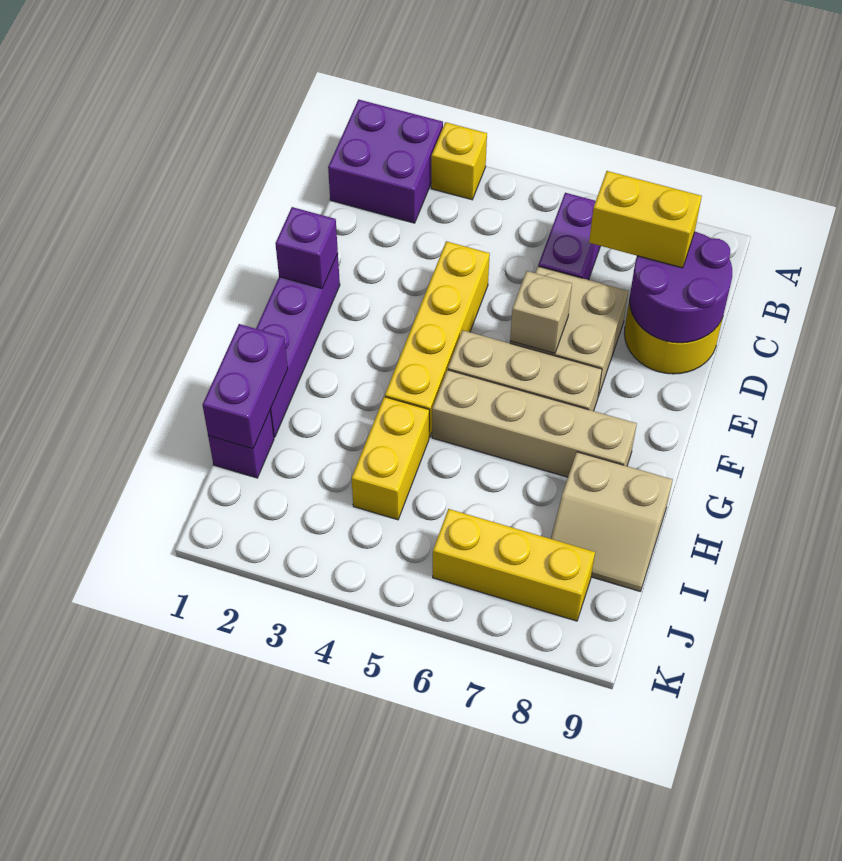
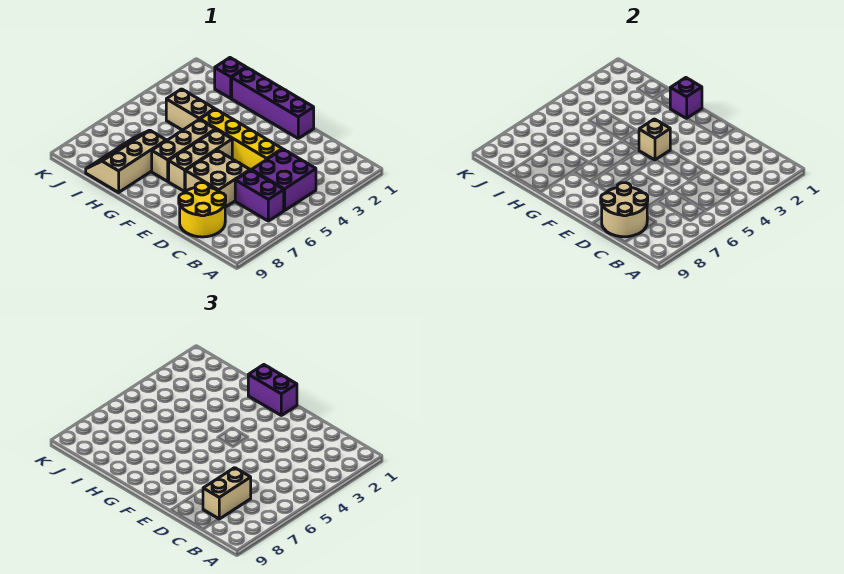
purple brick A1:B2 level 1 -> purple brick B4:C5 level 1
yellow brick A3 level 1 -> none
yellow brick C7:C8 level 3 -> tan brick C7:C8 level 3
purple round brick C8:D9 level 2 -> tan round brick C8:D9 level 2
purple brick E1 level 2 -> purple brick G1 level 2
tan brick E6 level 2 -> tan brick F4 level 2
tan brick G5:G8 level 1 -> tan brick G5:G7 level 1
purple brick H1:I1 level 2 -> purple brick F1:G1 level 3
yellow brick H4:I4 level 1 -> tan brick H4:I4 level 1
tan slope H8:I9 level 1 top H -> tan slope H7:I9 level 1 top H
yellow brick J6:J8 level 1 -> none

